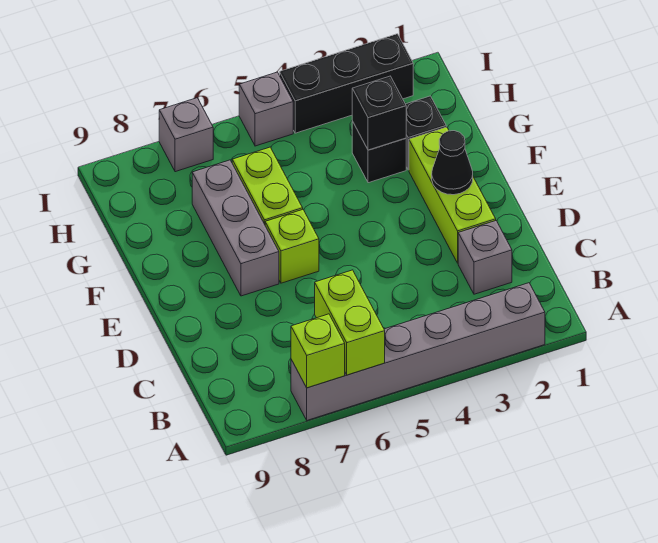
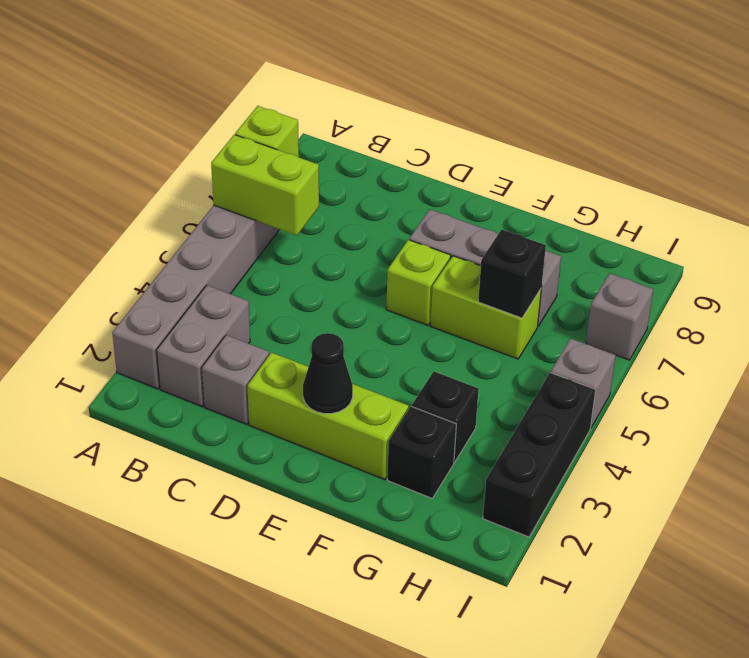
none -> grey brick B2:B3 level 1
black brick G3 level 2 -> black brick G6 level 2

